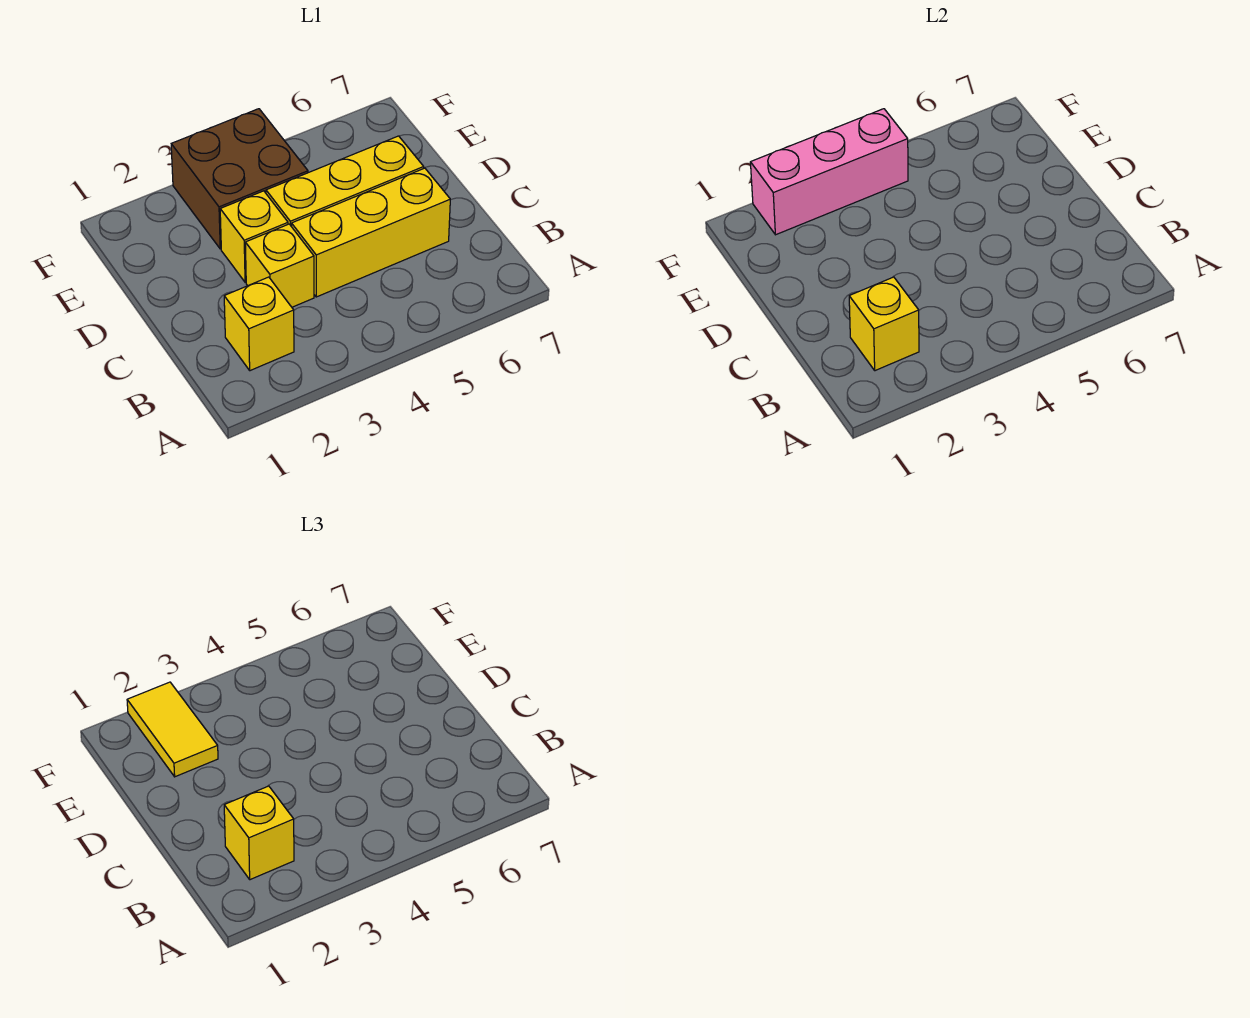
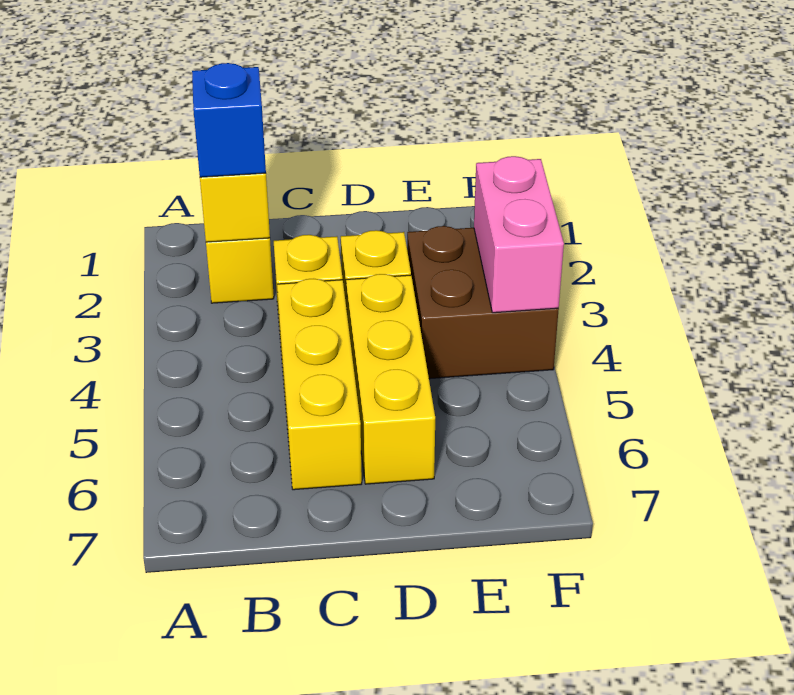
yellow brick B2 level 3 -> blue brick B2 level 3
yellow tile E2:F2 level 3 -> none
pink brick F2:F4 level 2 -> pink brick F3:F4 level 2

